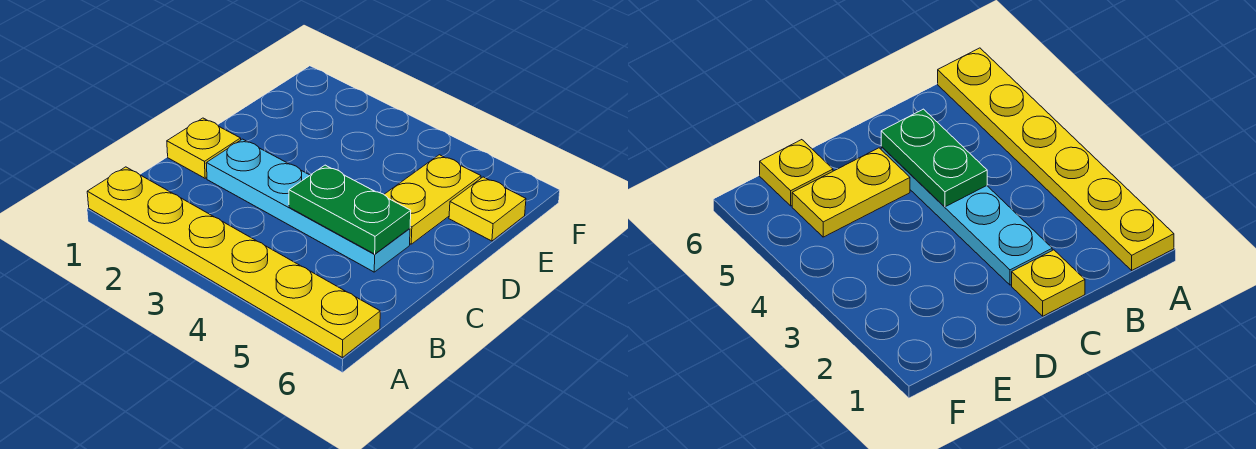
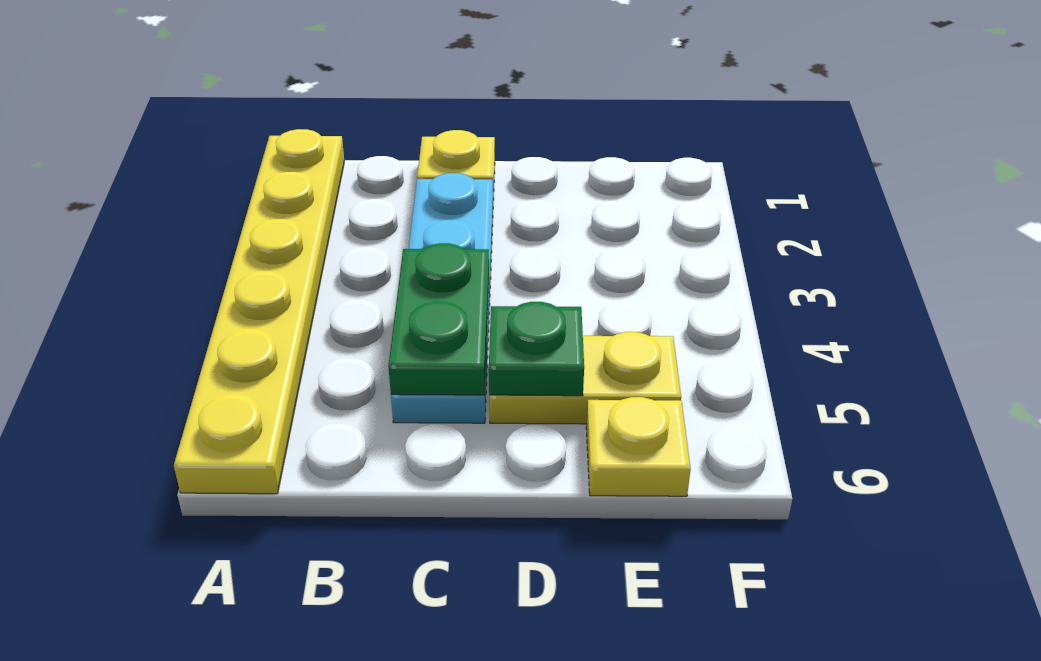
none -> green plate D5 level 2

